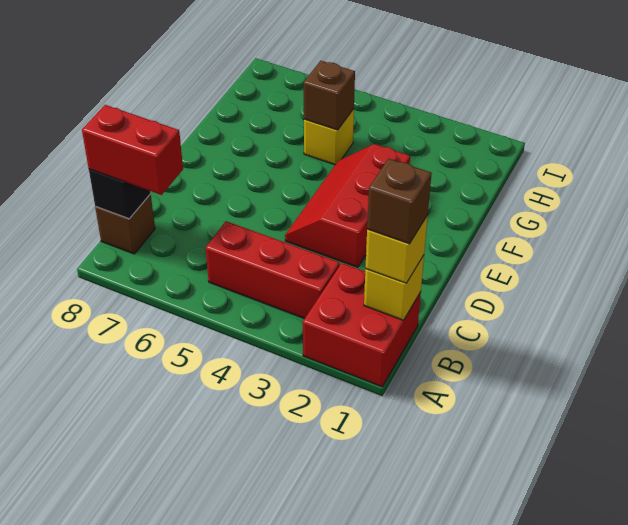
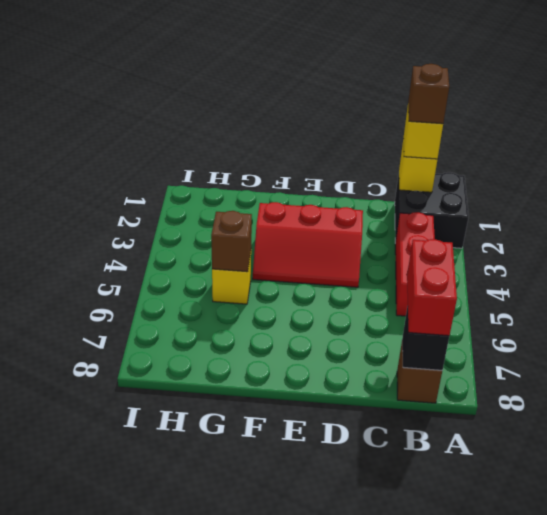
red brick A1:B2 level 1 -> black brick A1:B2 level 1

